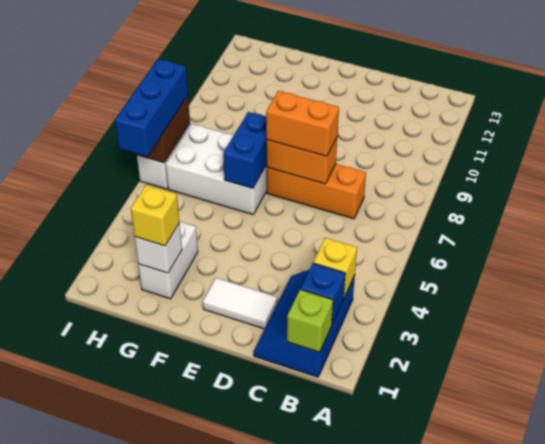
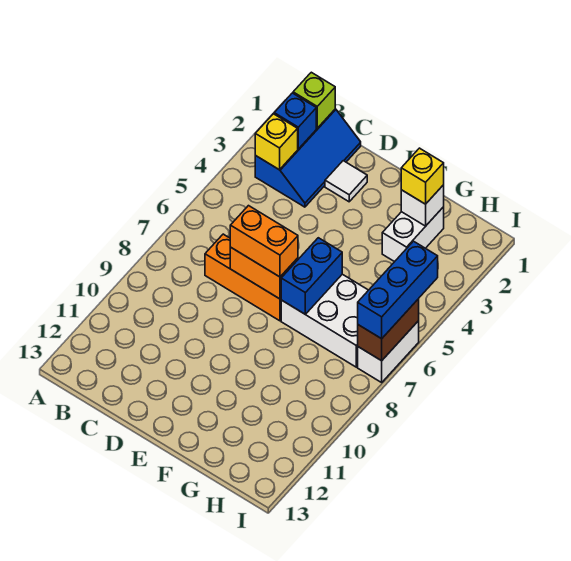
white tile D2:E2 level 1 -> white tile D2 level 1

